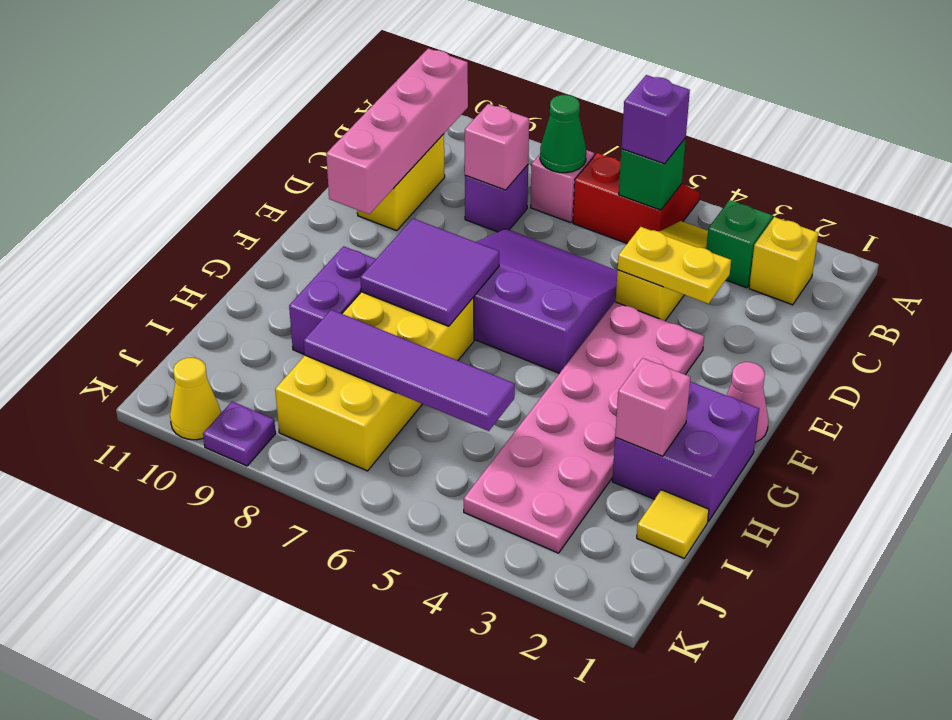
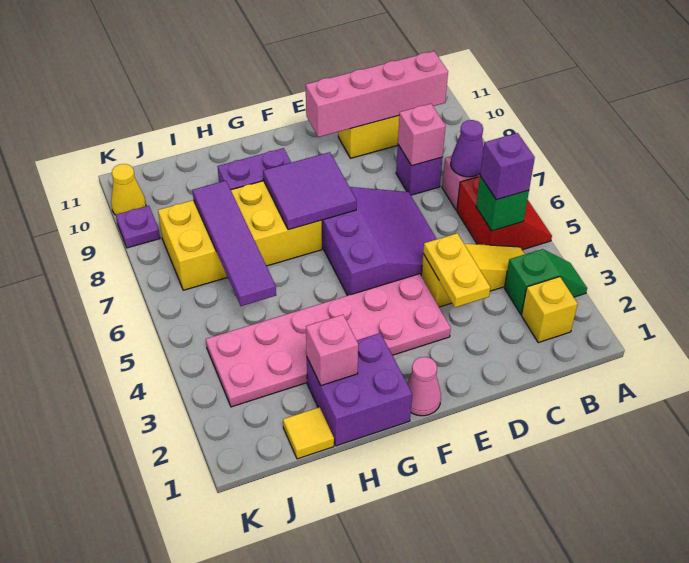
green cone B7 level 2 -> purple cone B7 level 2

